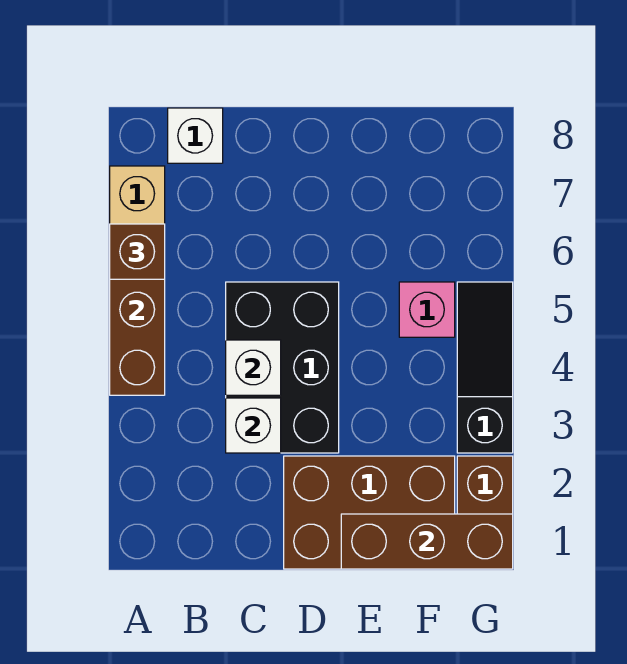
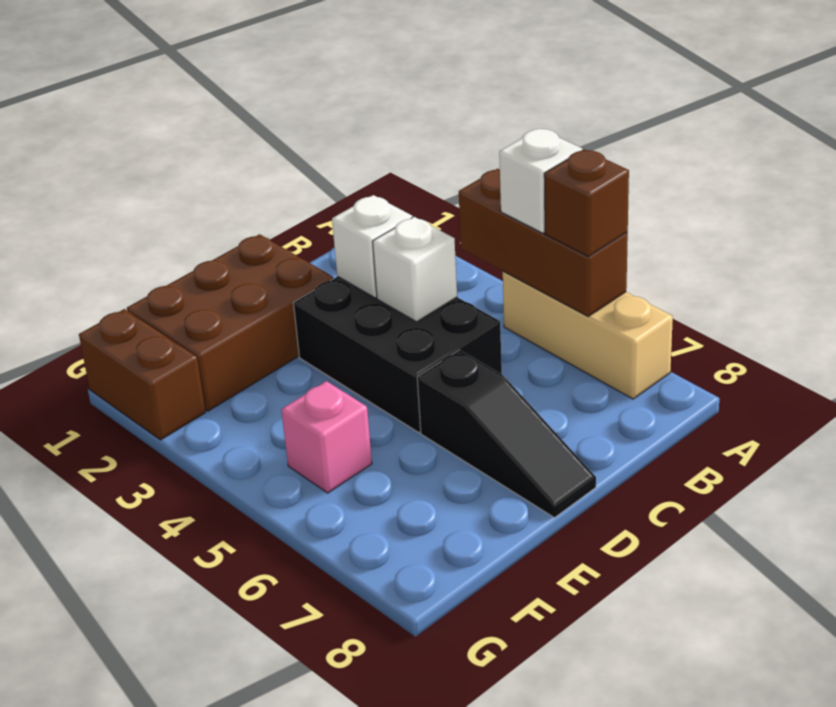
white brick B8 level 1 -> white brick A5 level 3
brown brick E1:G1 level 2 -> none
black slope G3:G5 level 1 top 3 -> black slope D6:D8 level 1 top 6

